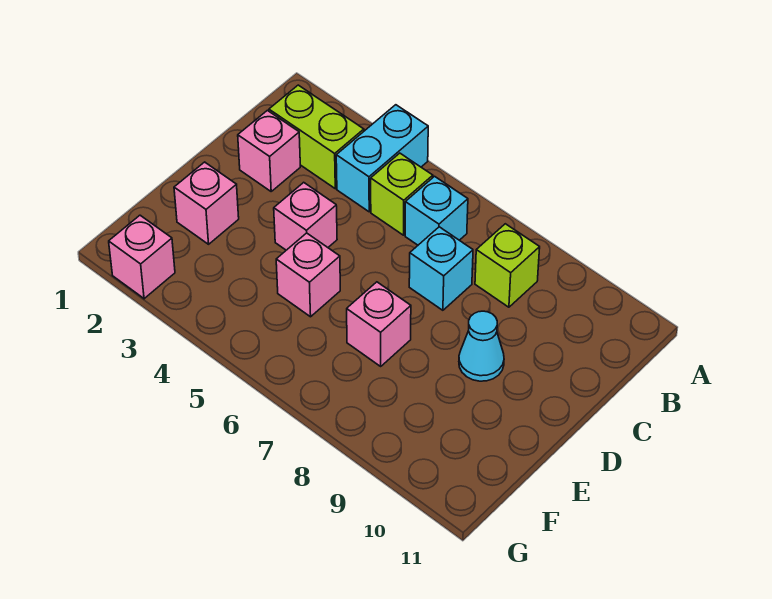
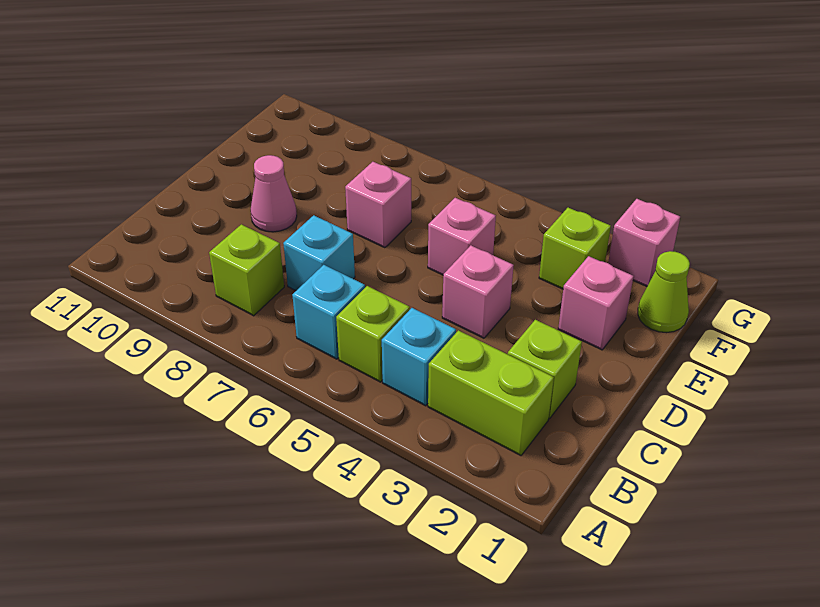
cyan brick A4:B4 level 1 -> cyan brick B4 level 1
pink brick C2 level 1 -> lime brick C2 level 1
cyan cone D9 level 1 -> pink cone D9 level 1
none -> lime cone F1 level 1
none -> lime brick F3 level 1

